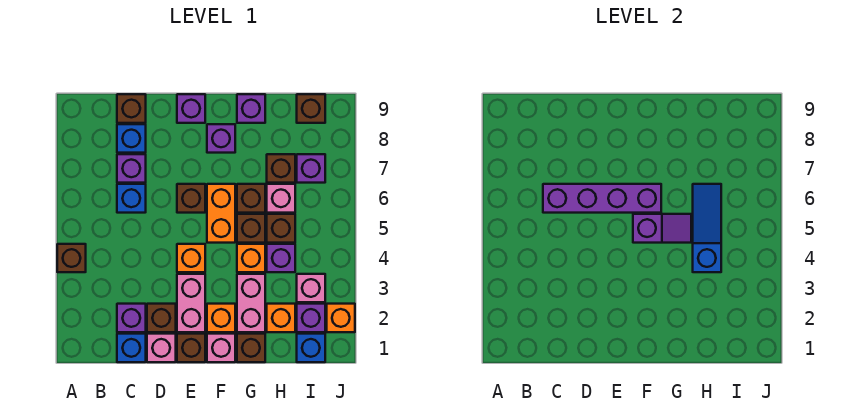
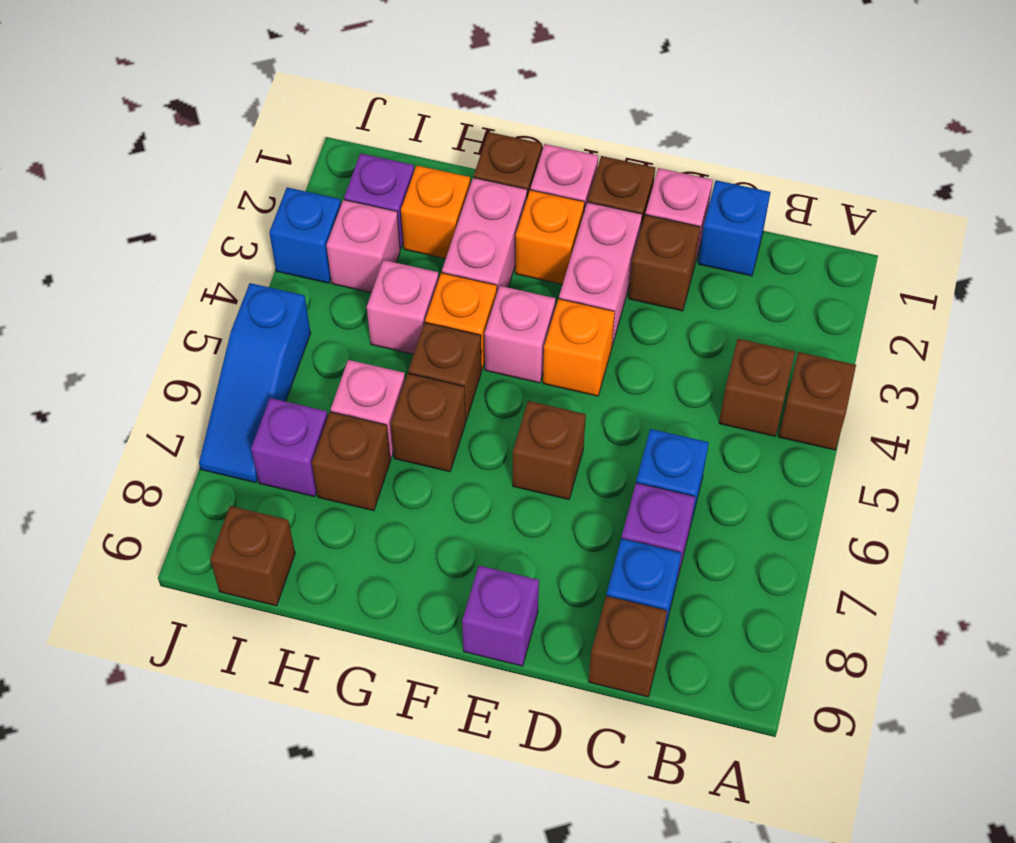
purple brick C2 level 1 -> none
purple brick C6:F6 level 2 -> none
none -> pink brick F4 level 1
orange brick F5:F6 level 1 -> none
purple slope F5:G5 level 2 top F -> none
purple brick F8 level 1 -> none
purple brick G9 level 1 -> none
purple brick H4 level 1 -> pink brick H4 level 1
blue slope H4:H6 level 2 top 4 -> blue slope J5:J7 level 1 top 5
brown brick H5 level 1 -> brown brick B4 level 1
blue brick I1 level 1 -> blue brick J3 level 1
orange brick J2 level 1 -> none

